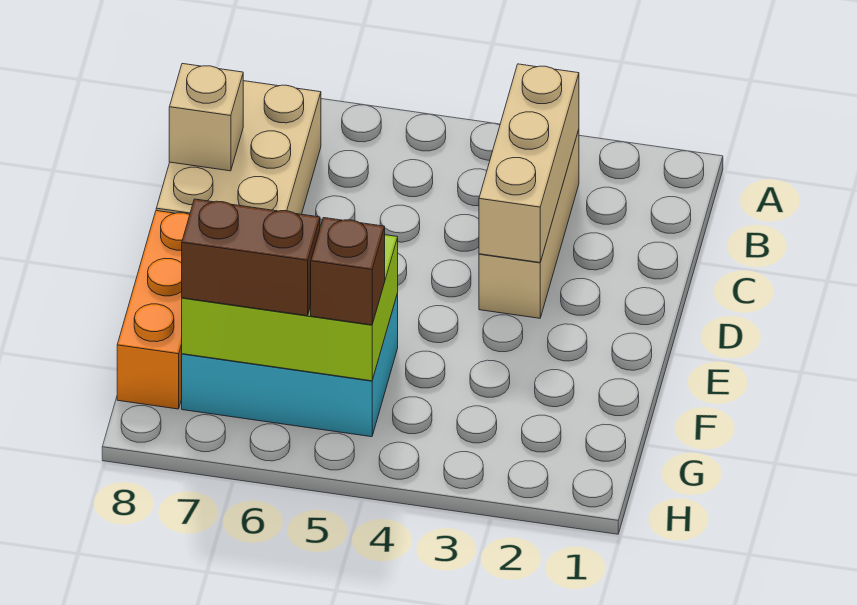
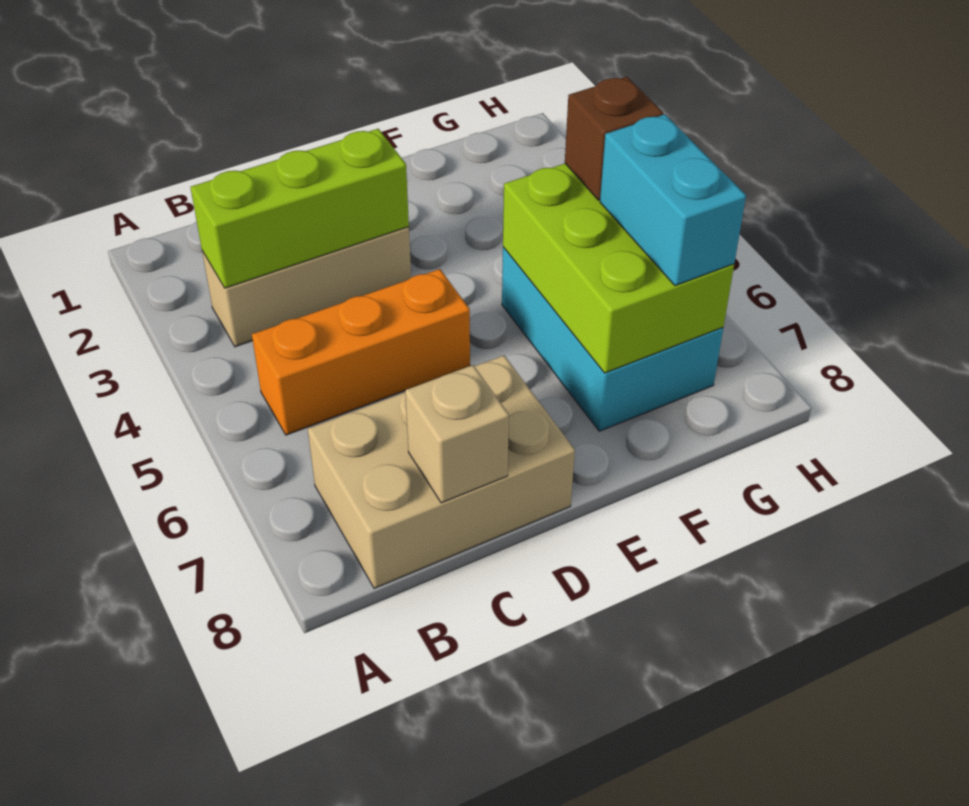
tan brick B3:D3 level 2 -> lime brick B3:D3 level 2
orange brick E8:G8 level 1 -> orange brick B5:D5 level 1
brown brick G6:G7 level 3 -> cyan brick G6:G7 level 3

